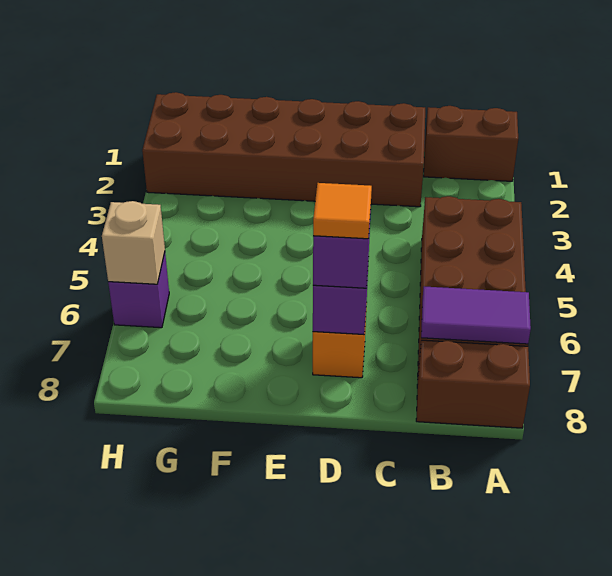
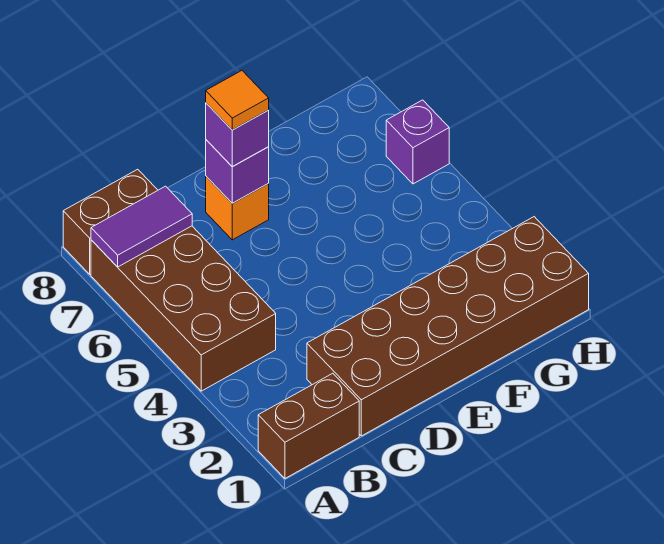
tan brick H6 level 2 -> none

